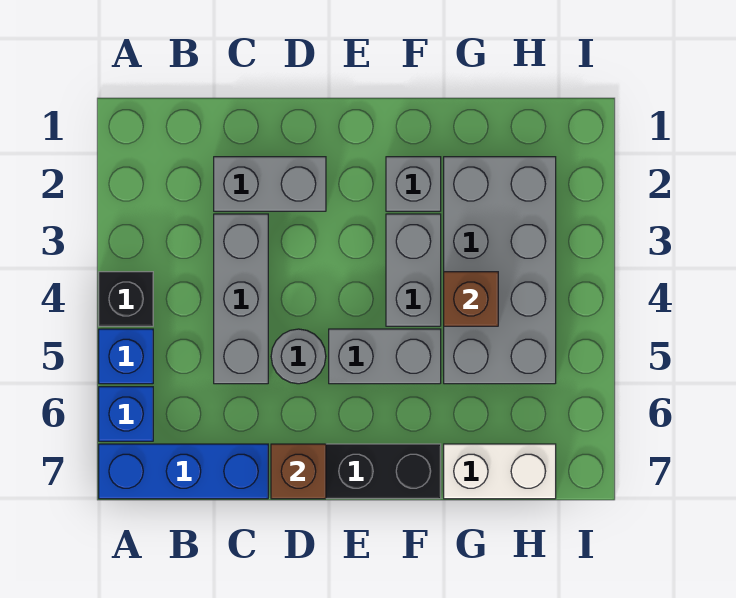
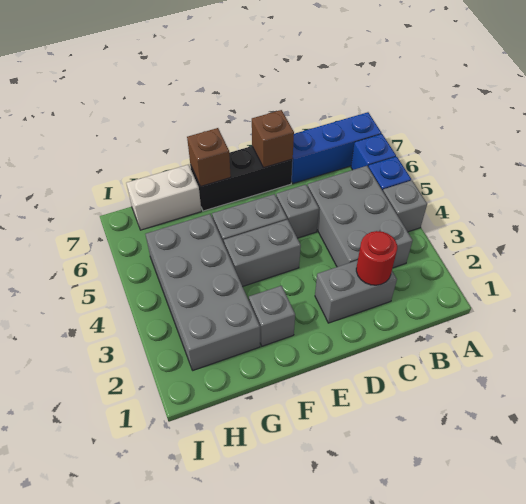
black brick A4 level 1 -> grey brick A4 level 1
none -> red round brick C2 level 2
grey brick C3:C5 level 1 -> grey brick B3:C5 level 1
grey round brick D5 level 1 -> grey brick D5 level 1
grey brick F3:F4 level 1 -> grey brick E4:F4 level 1
brown brick G4 level 2 -> brown brick F7 level 2

